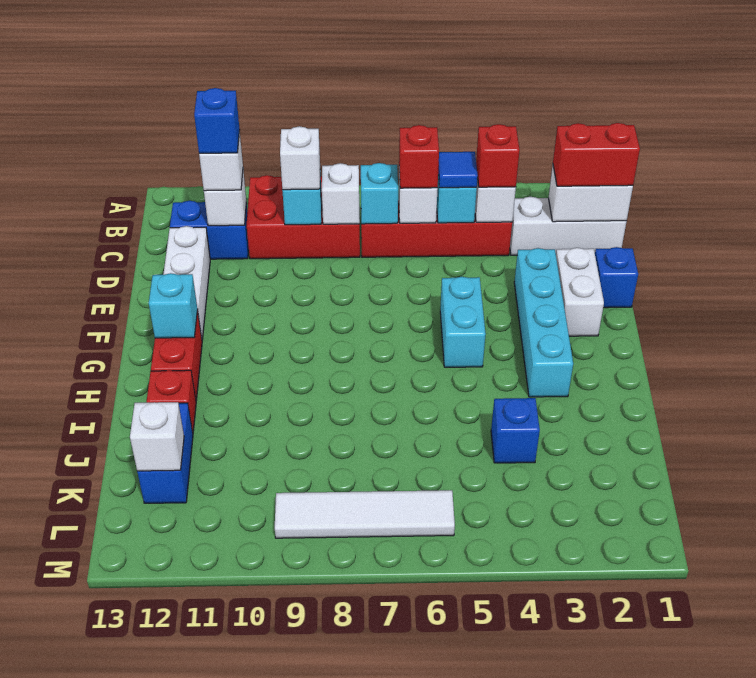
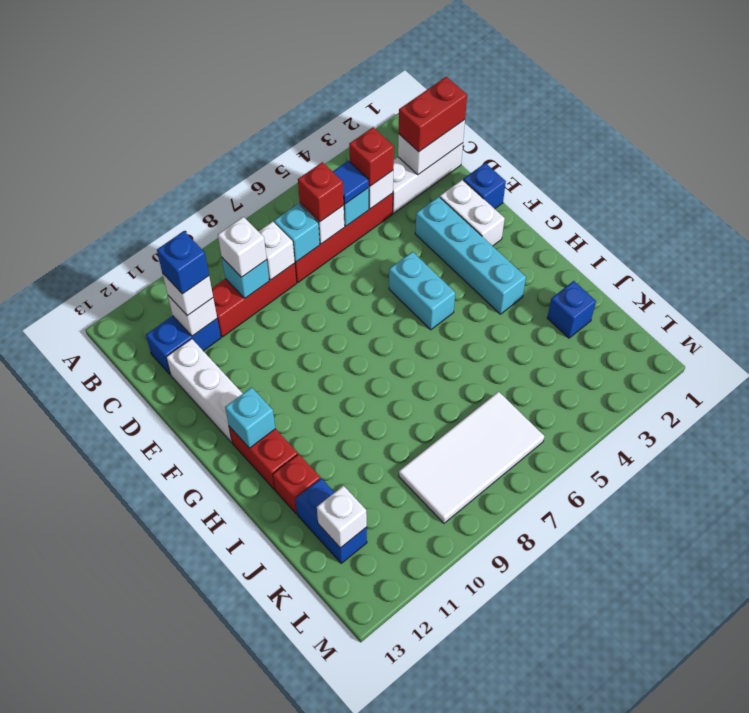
red brick B8:C10 level 1 -> red brick C8:C10 level 1
blue brick J4 level 1 -> blue brick J2 level 1
white tile L6:L9 level 1 -> white tile K6:L9 level 1

